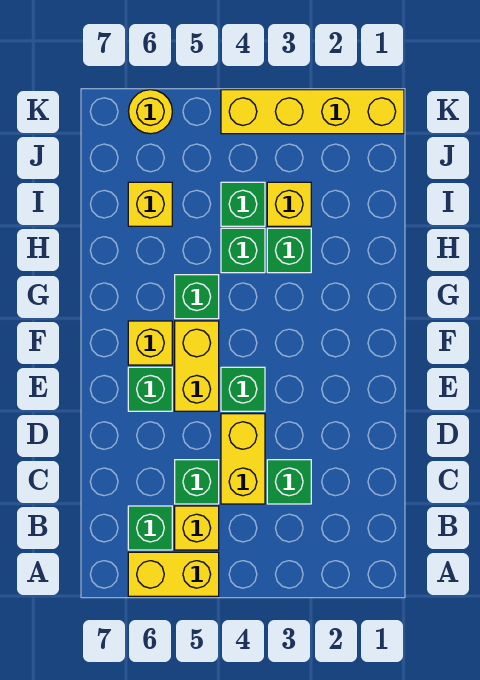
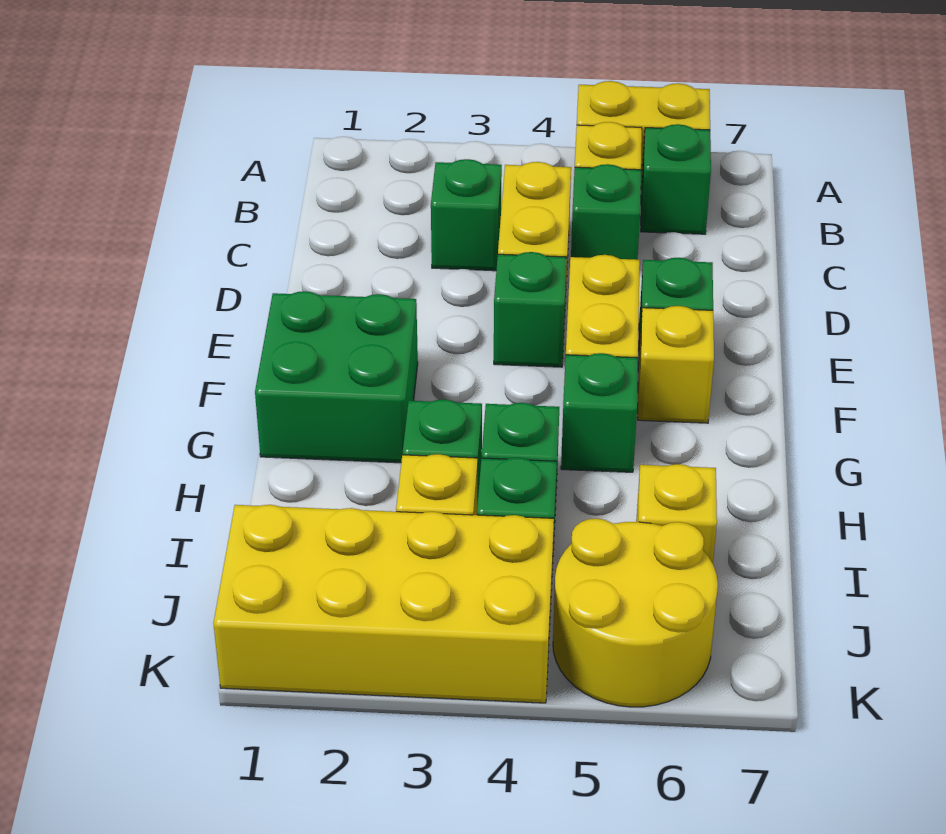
none -> green brick F1:G2 level 1
yellow brick K1:K4 level 1 -> yellow brick J1:K4 level 1
yellow round brick K6 level 1 -> yellow round brick J5:K6 level 1

